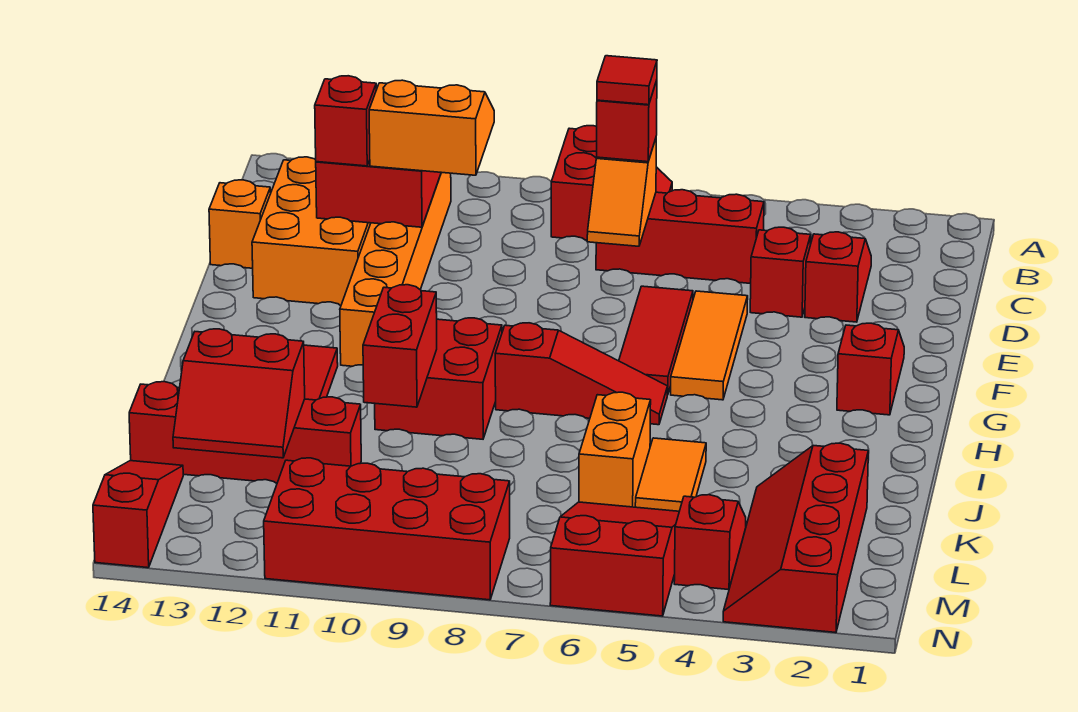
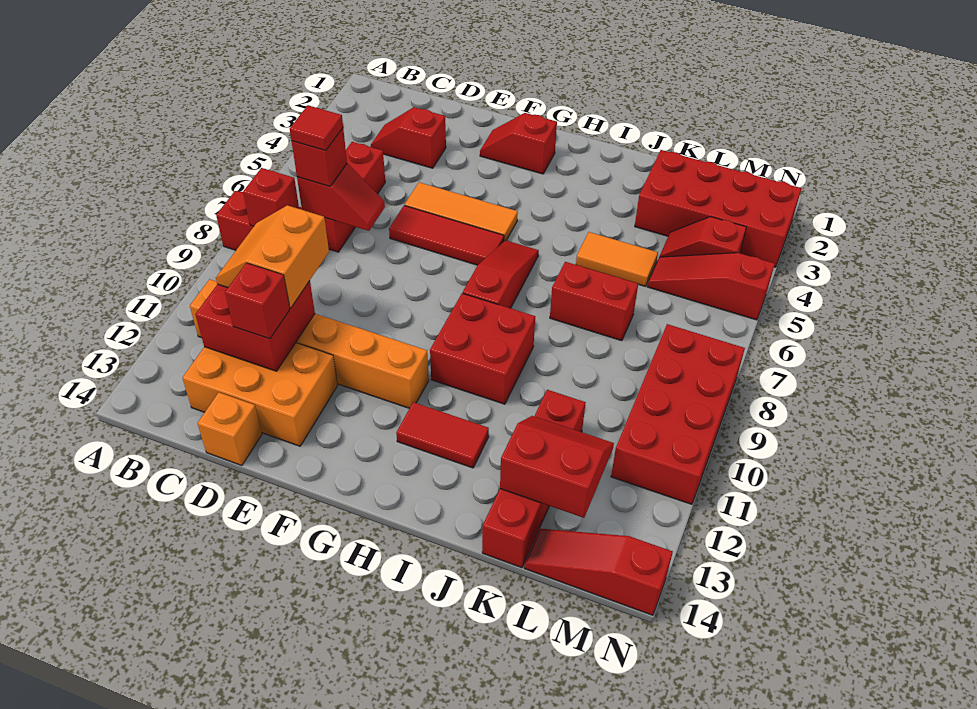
orange slope C7:D7 level 2 top C -> red slope C7:D7 level 2 top C
red brick D4 level 1 -> red brick B8 level 2
red brick I10:J10 level 2 -> red brick J7:K7 level 1
orange brick J6:K6 level 1 -> none
red slope K2:N3 level 1 top 2 -> red brick K2:N3 level 1
red slope K12:L13 level 2 top K -> red slope K12:L13 level 2 top 13
red slope L5:N6 level 1 top N -> red slope L5:N5 level 1 top N

